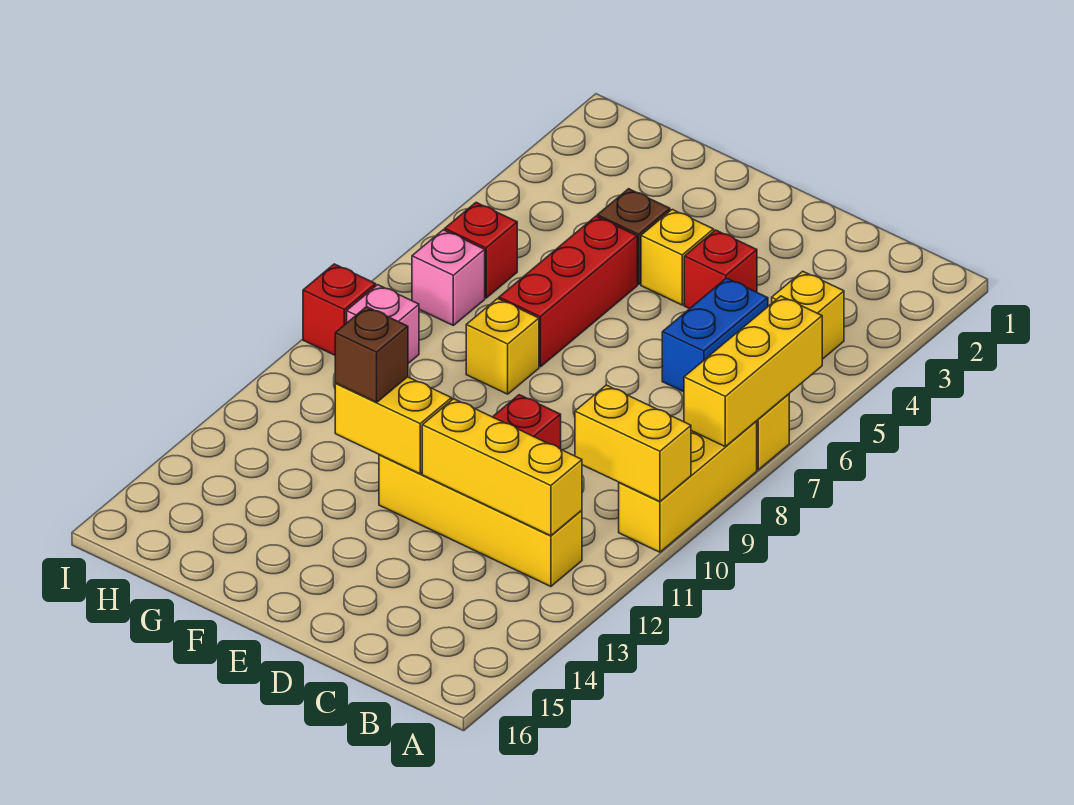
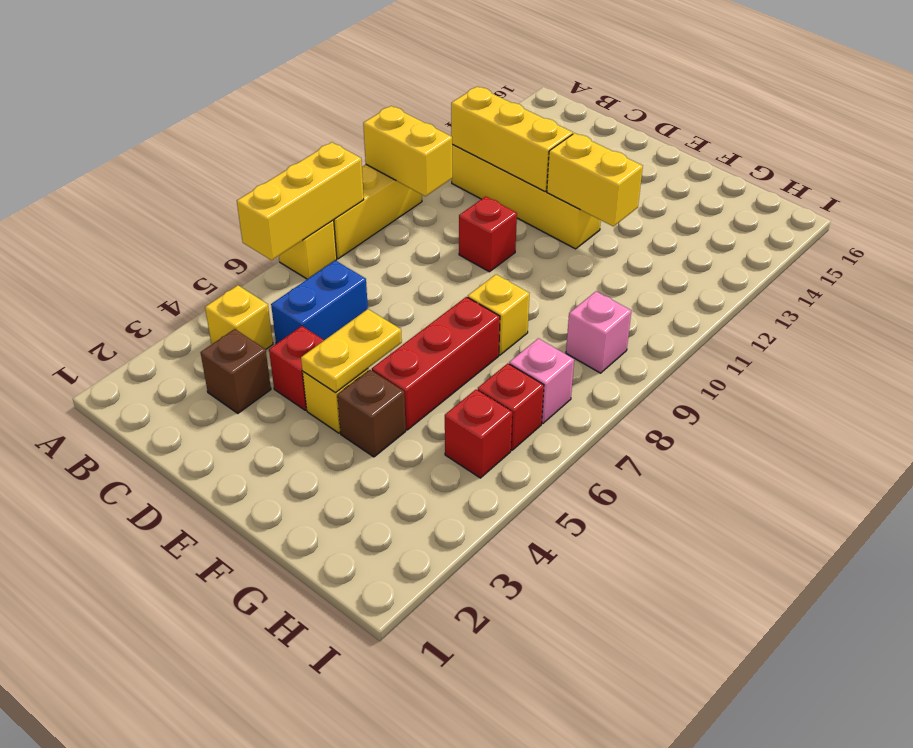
none -> yellow plate E4:E5 level 2
brown brick F12 level 3 -> brown brick C3 level 1
red brick I9 level 1 -> red brick H5 level 1

